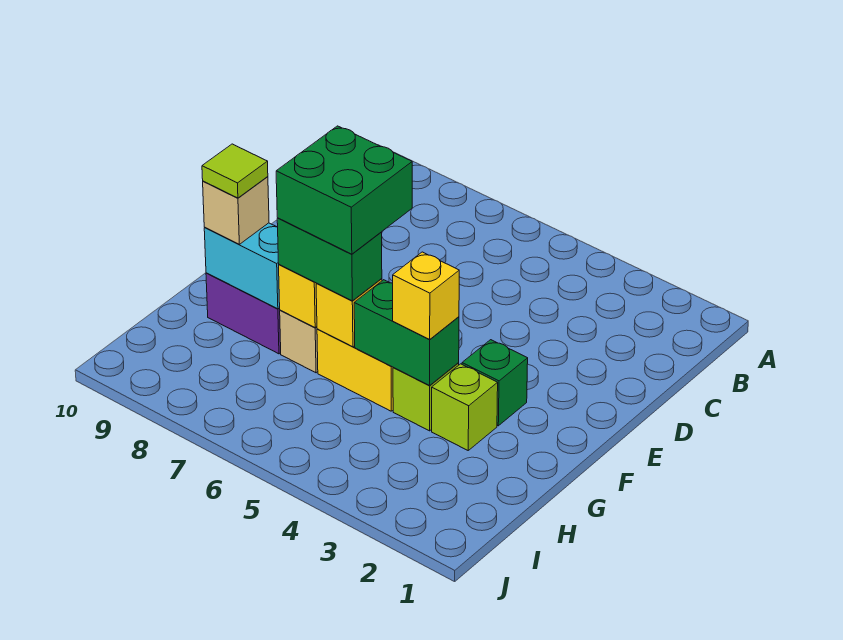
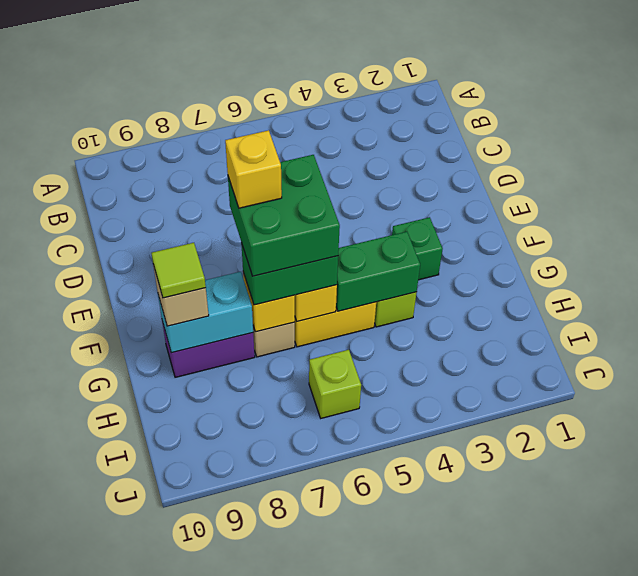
lime brick G3 level 1 -> lime brick I6 level 1
yellow brick G4 level 3 -> yellow brick F7 level 5

